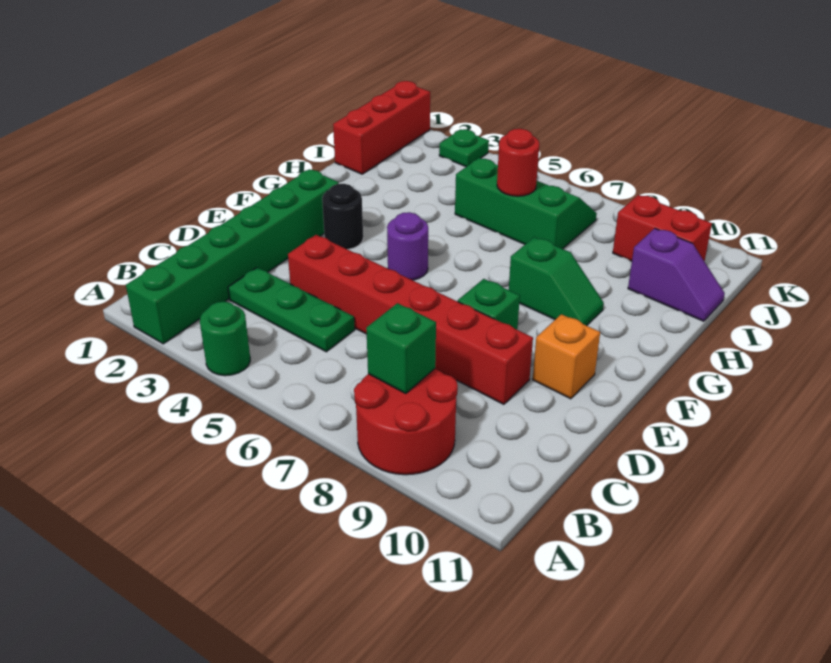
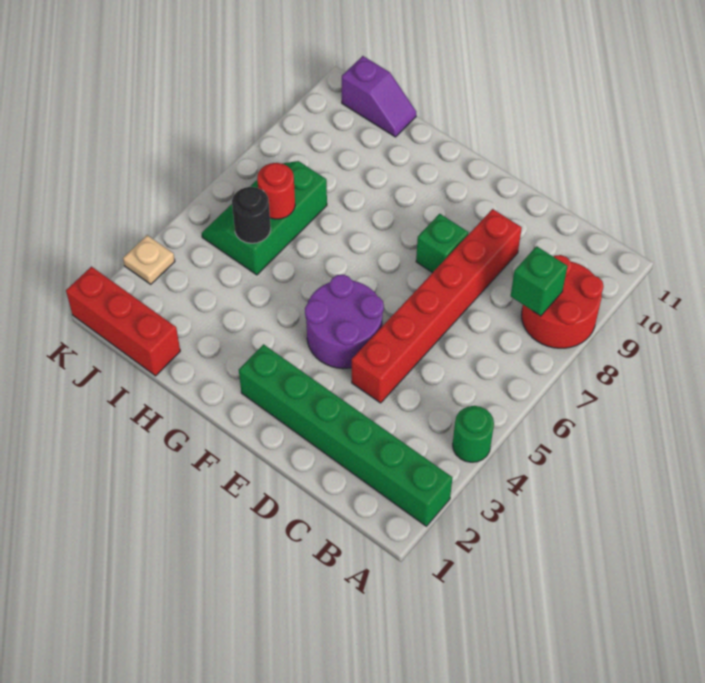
green plate C3:C5 level 1 -> none
orange brick E10 level 1 -> none
black round brick F3 level 1 -> black round brick I5 level 2
purple round brick F5 level 1 -> purple round brick E4:F5 level 1
green slope G8:G9 level 1 top 8 -> none
purple slope I10:I11 level 1 top 10 -> purple slope I11:J11 level 1 top J
red brick J9:J10 level 1 -> none
green plate K3 level 1 -> tan plate K3 level 1

